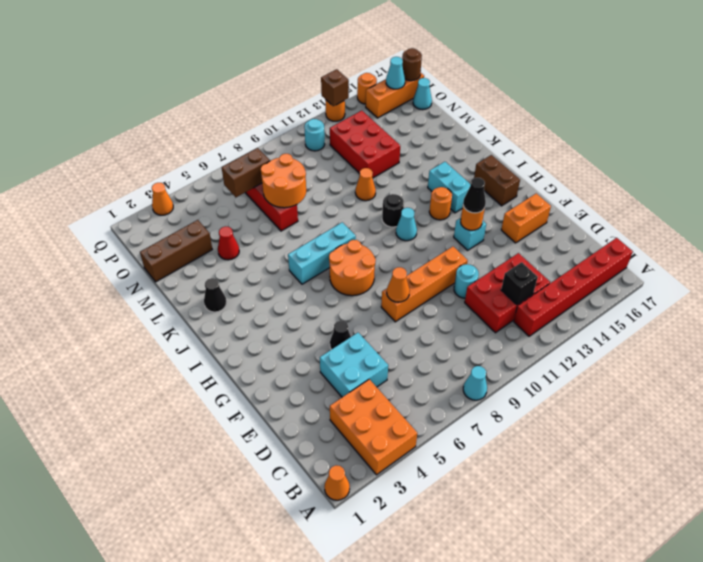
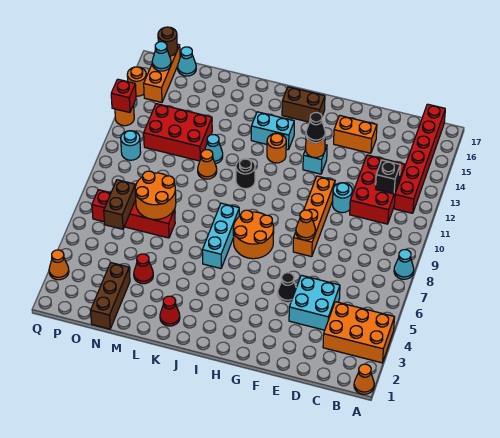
orange brick F15:F16 level 1 -> orange brick E15:F15 level 1
cyan cone I11 level 1 -> cyan cone L12 level 1
black cone K2 level 1 -> red cone K2 level 1
brown brick Q13 level 2 -> red brick Q13 level 2

